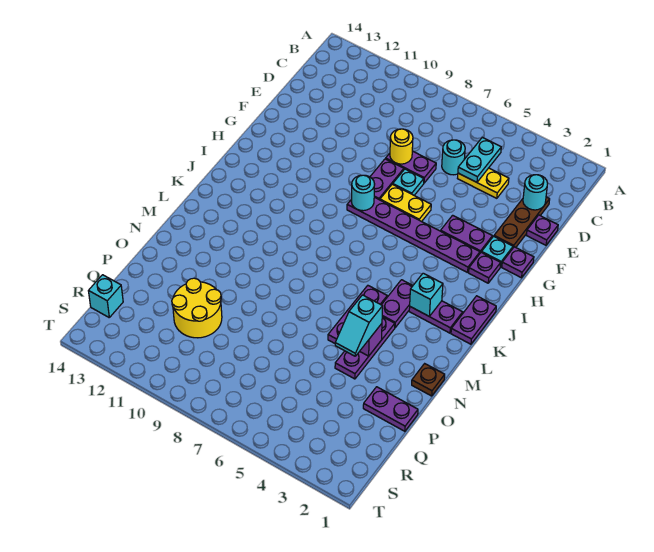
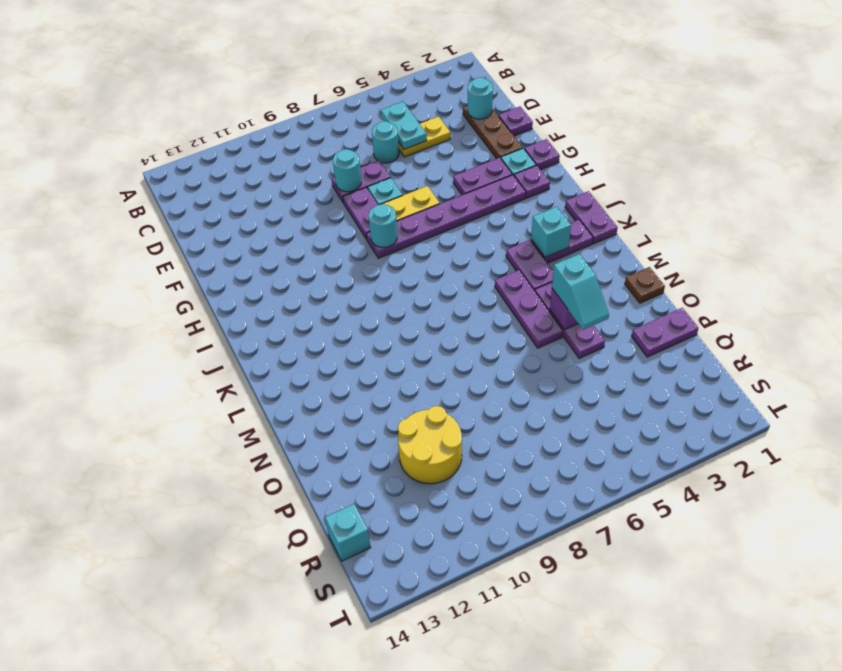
yellow round brick E8 level 2 -> cyan round brick E8 level 2

